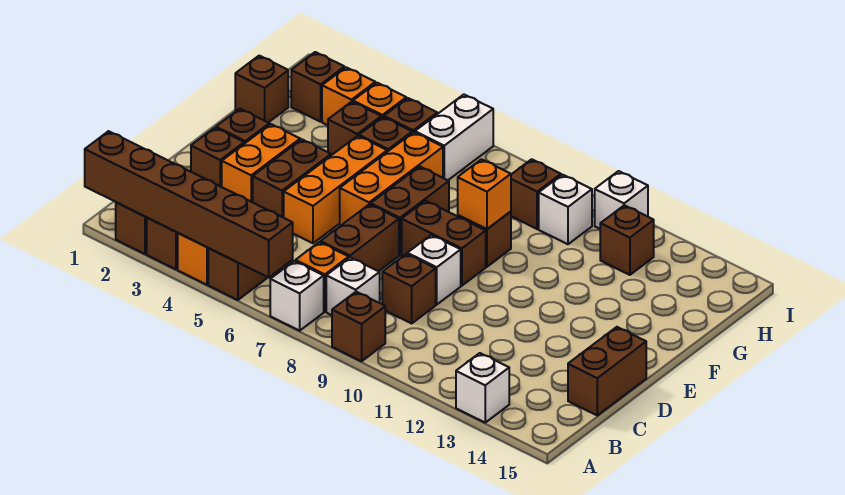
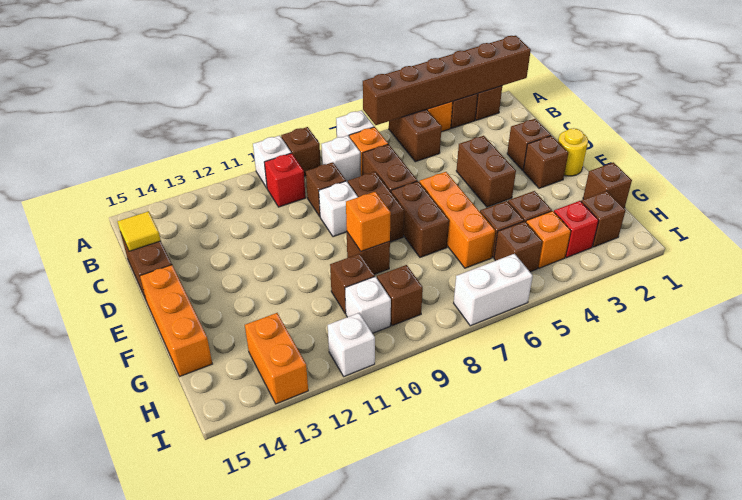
white brick A13 level 1 -> white brick A10 level 1
none -> red brick B10 level 1
none -> yellow tile C15 level 2
orange brick D3:E3 level 1 -> orange brick H13:I13 level 1
orange brick D5:F5 level 1 -> orange brick E15:G15 level 1
none -> yellow round brick E1 level 1
brown brick E8:E9 level 1 -> brown brick D8:E8 level 1
orange brick H3 level 1 -> red brick H3 level 1
white brick H6:I6 level 1 -> white brick I6:I7 level 1
brown brick H12 level 1 -> brown brick G10 level 1

